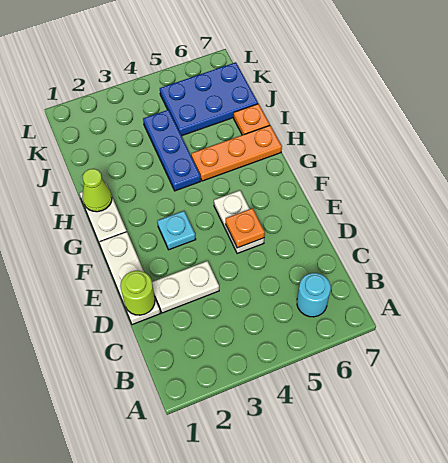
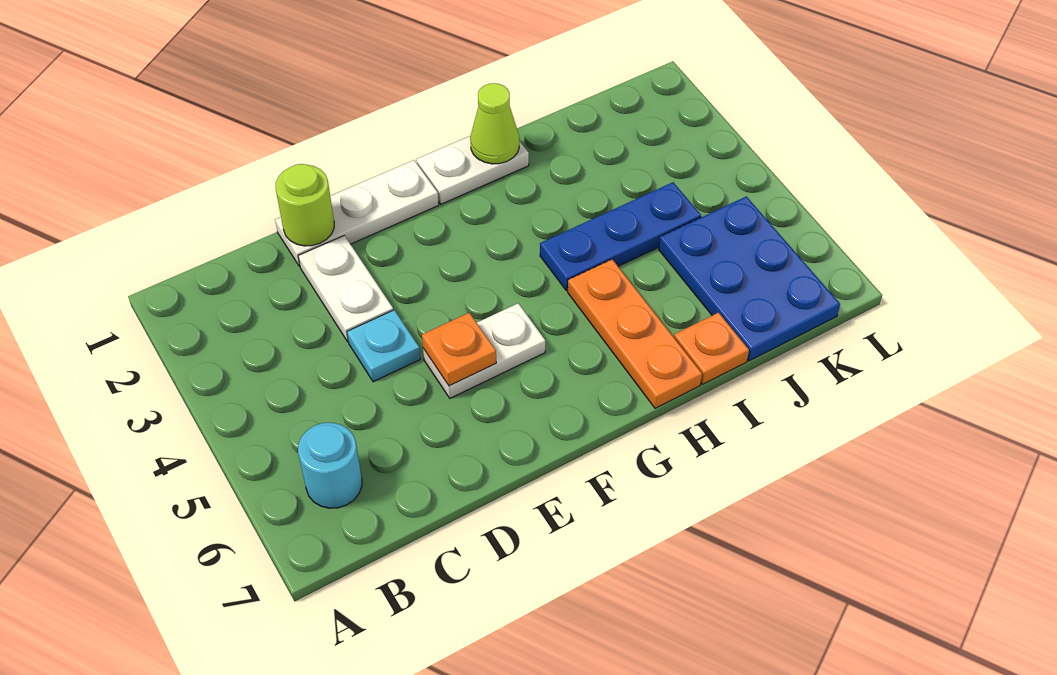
cyan plate F3 level 1 -> cyan plate D4 level 1

